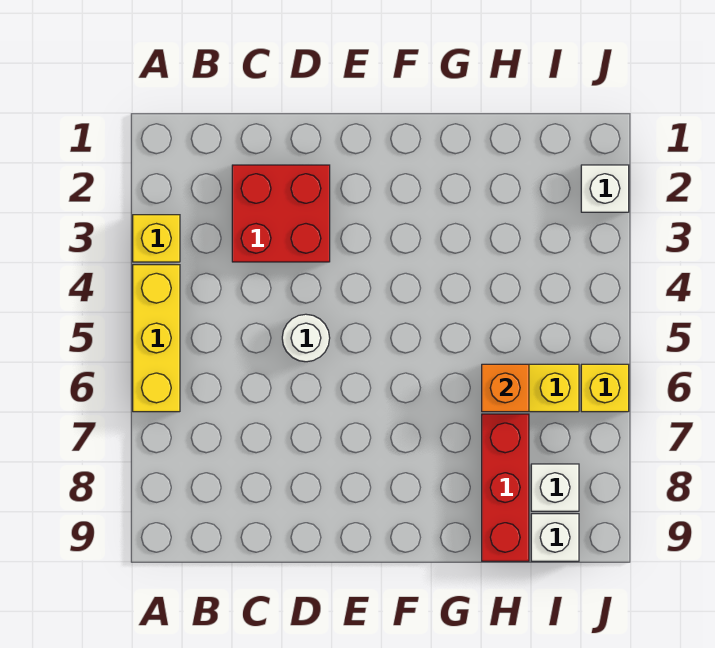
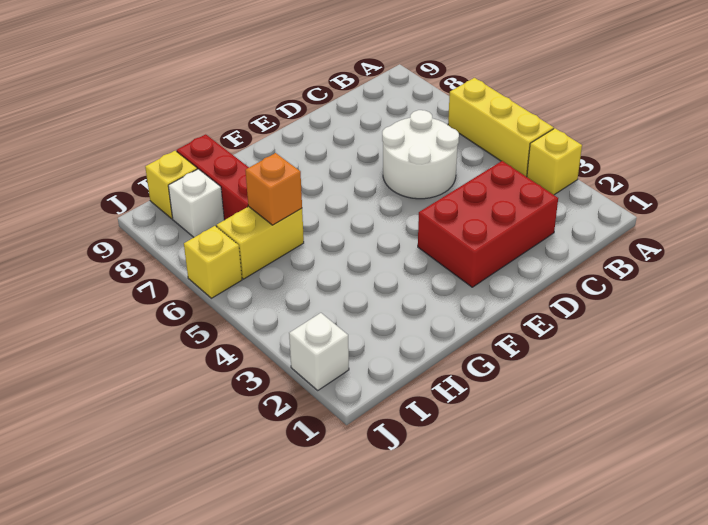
red brick C2:D3 level 1 -> red brick C2:E3 level 1
white round brick D5 level 1 -> white round brick C5:D6 level 1
white brick I9 level 1 -> yellow brick I9 level 1

